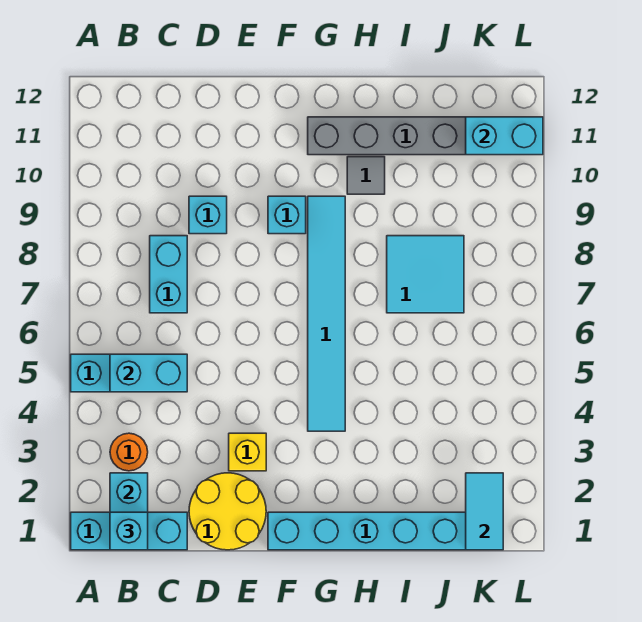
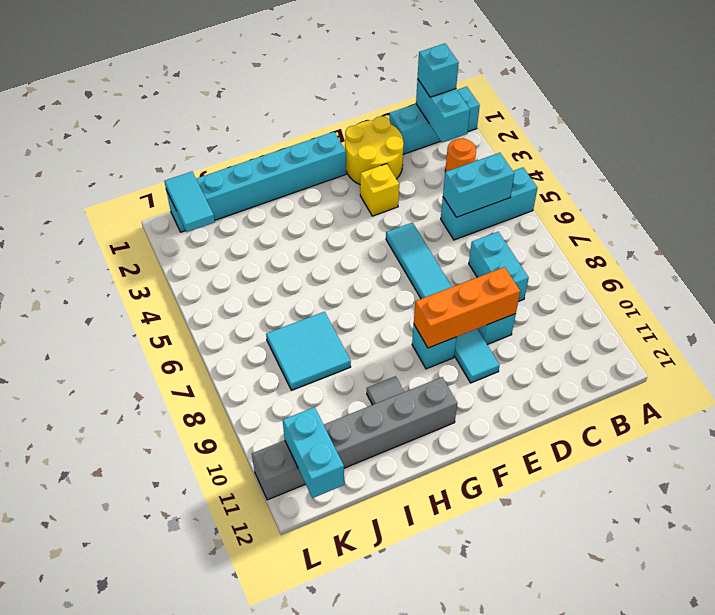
none -> orange brick D9:F9 level 2
cyan tile G4:G9 level 1 -> cyan tile E5:E10 level 1
cyan brick K11:L11 level 2 -> cyan brick K11:K12 level 2

